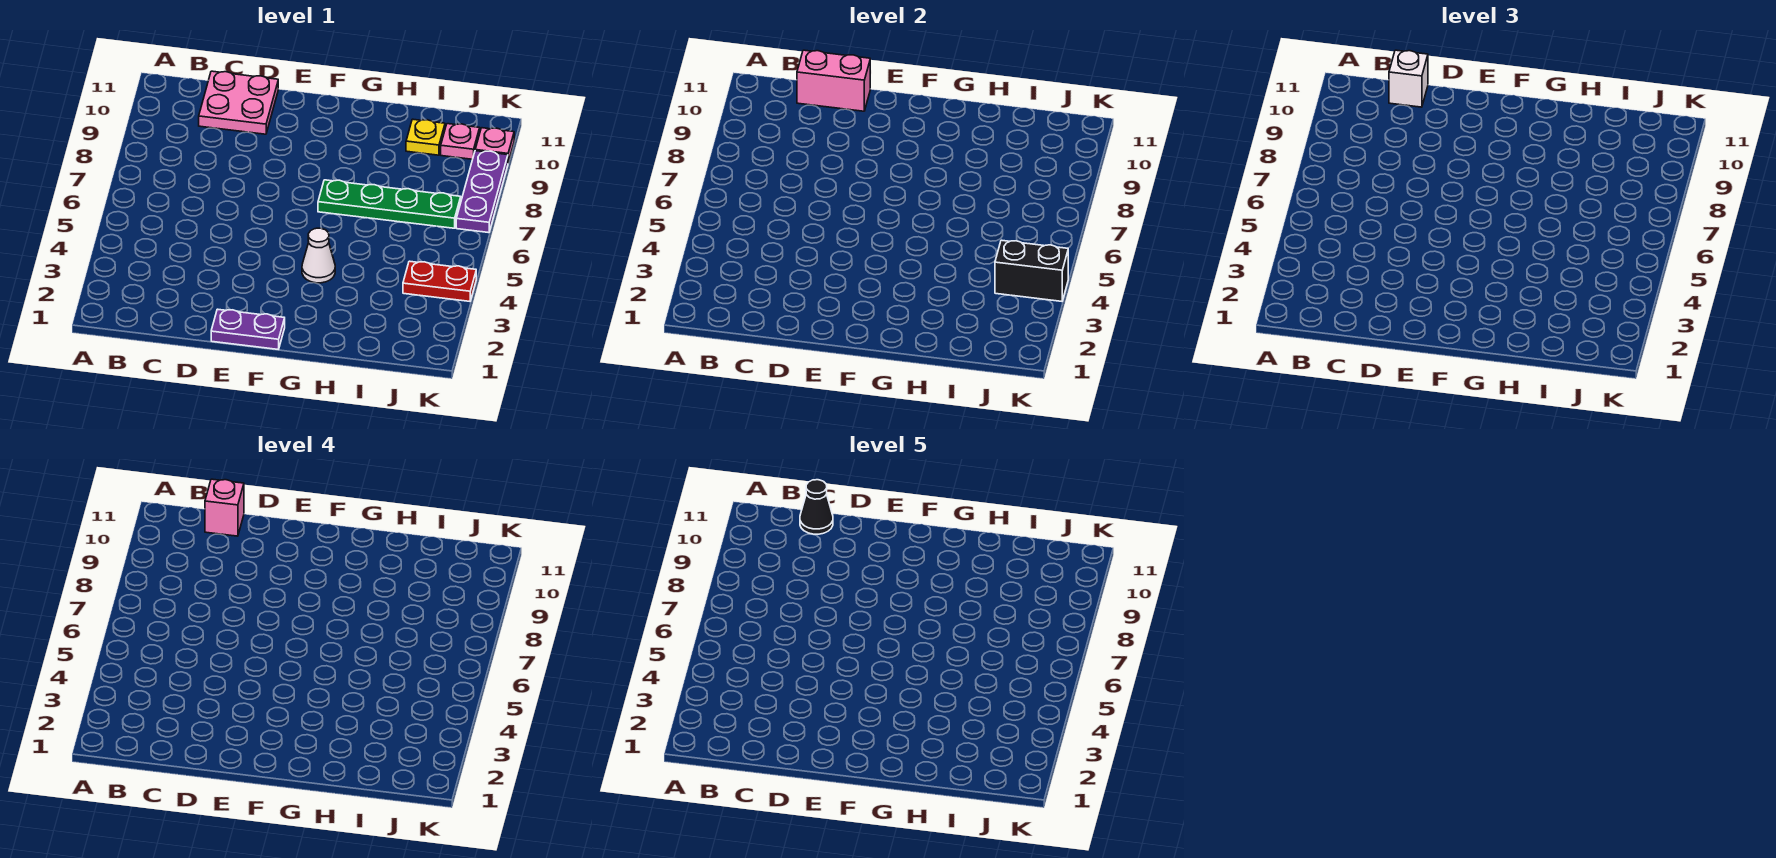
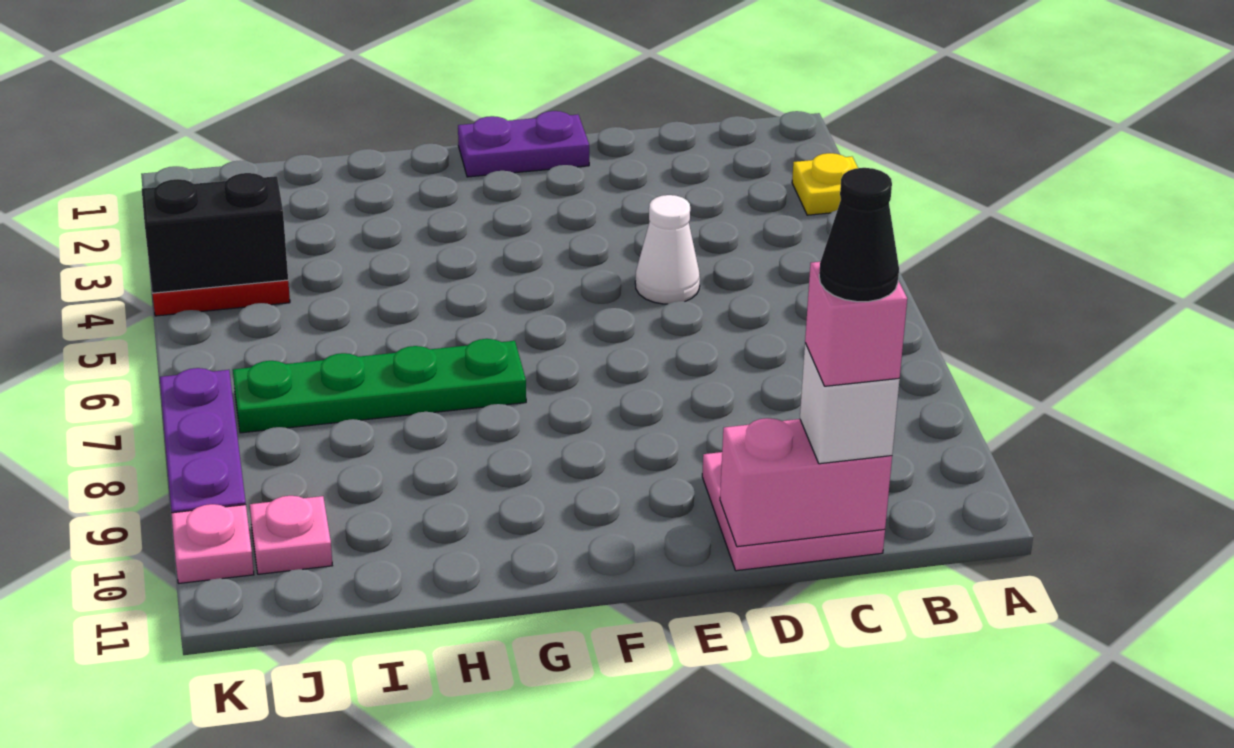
white cone G4 level 1 -> white cone D5 level 1
yellow plate I10 level 1 -> yellow plate A3 level 1

